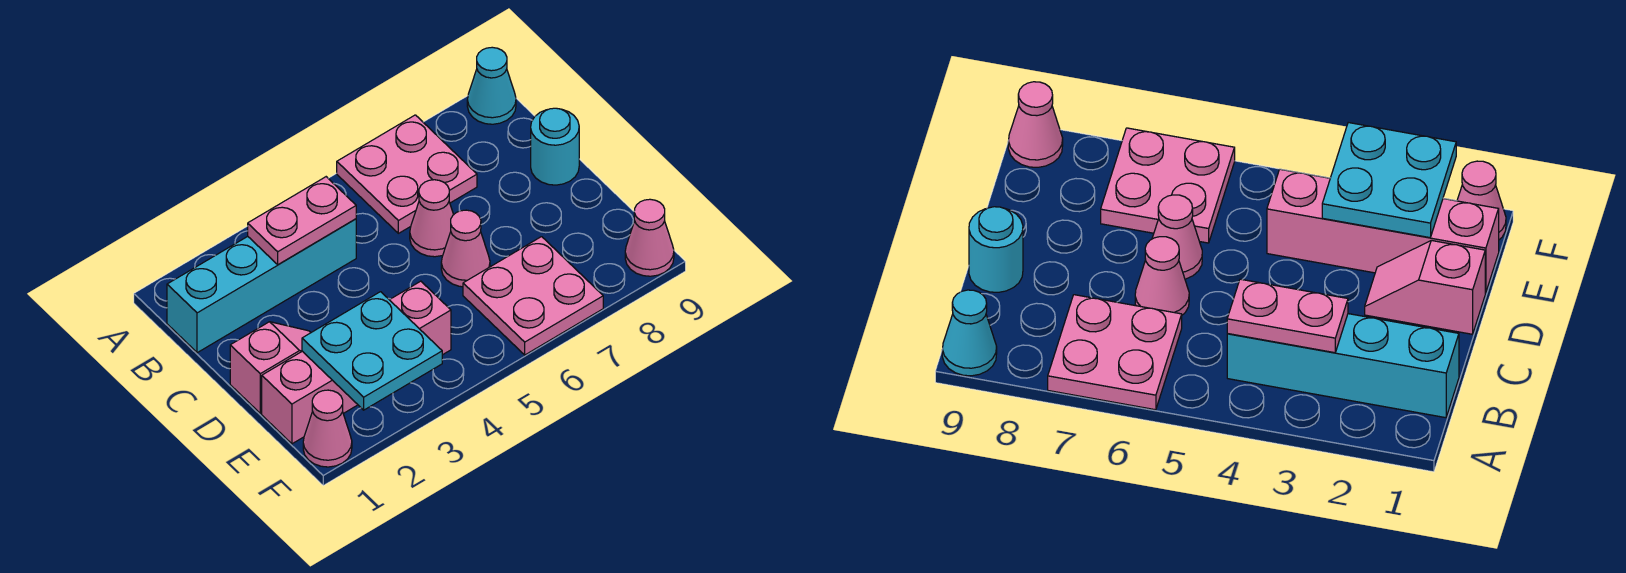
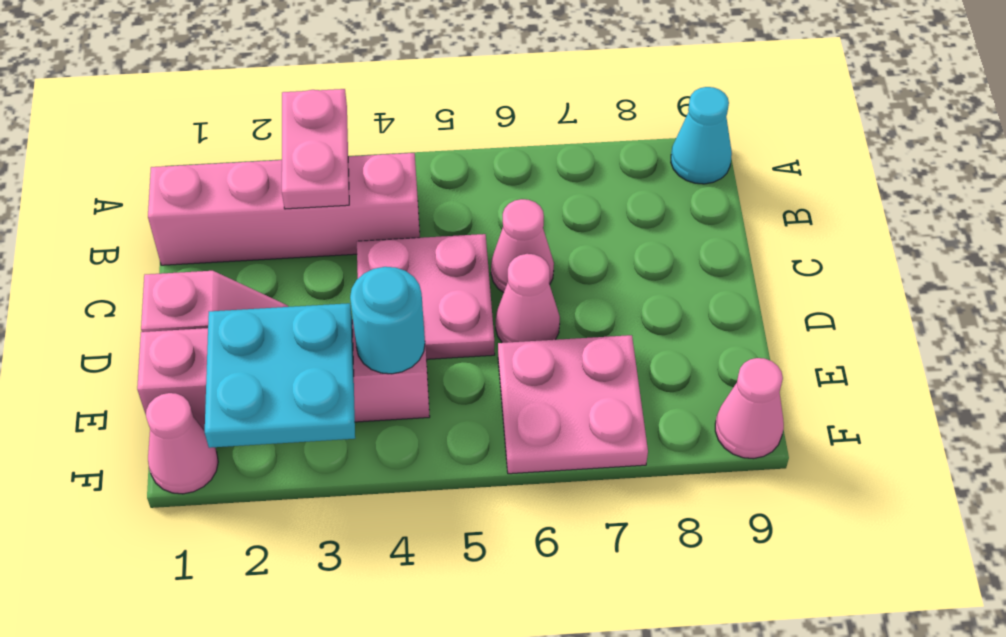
pink plate A6:B7 level 1 -> pink plate C4:D5 level 1
cyan brick B1:B4 level 1 -> pink brick B1:B4 level 1
pink plate B3:B4 level 2 -> pink plate A3:B3 level 2
cyan round brick C9 level 1 -> cyan round brick E4 level 2

